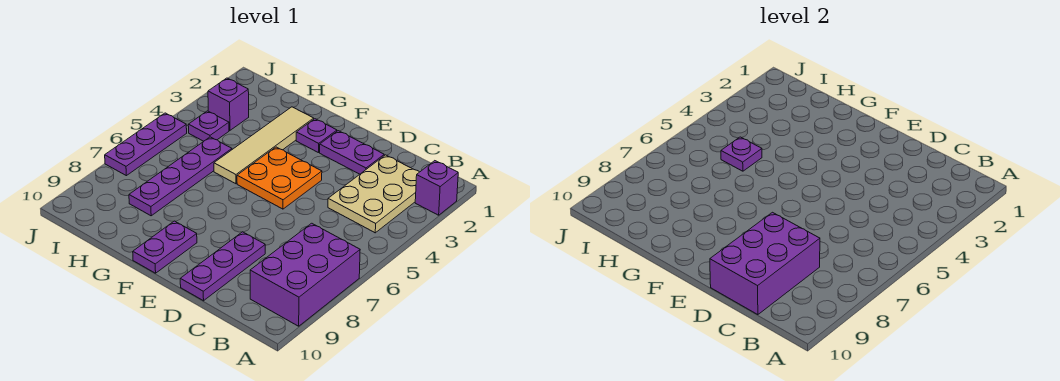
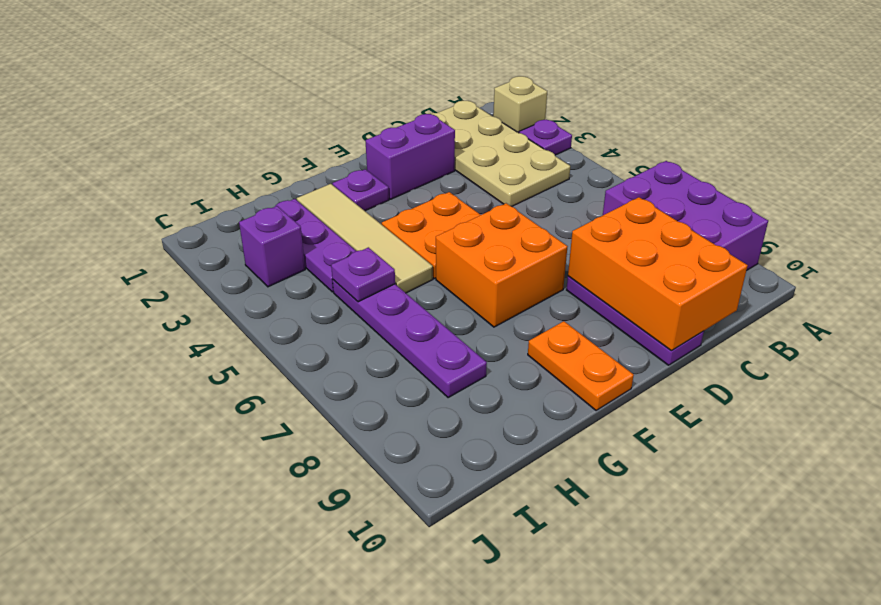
purple brick A2 level 1 -> tan brick A2 level 1
tan plate B2:C4 level 1 -> tan plate B1:C4 level 1
purple brick C8:D10 level 2 -> orange brick C8:D10 level 2
purple plate D2:E2 level 1 -> purple brick D2:E2 level 1
none -> orange brick E6:F7 level 1
purple plate F9:F10 level 1 -> orange plate F9:F10 level 1
purple plate I4 level 1 -> purple plate A3 level 1
purple plate J5:J7 level 1 -> purple plate H2:H4 level 1

